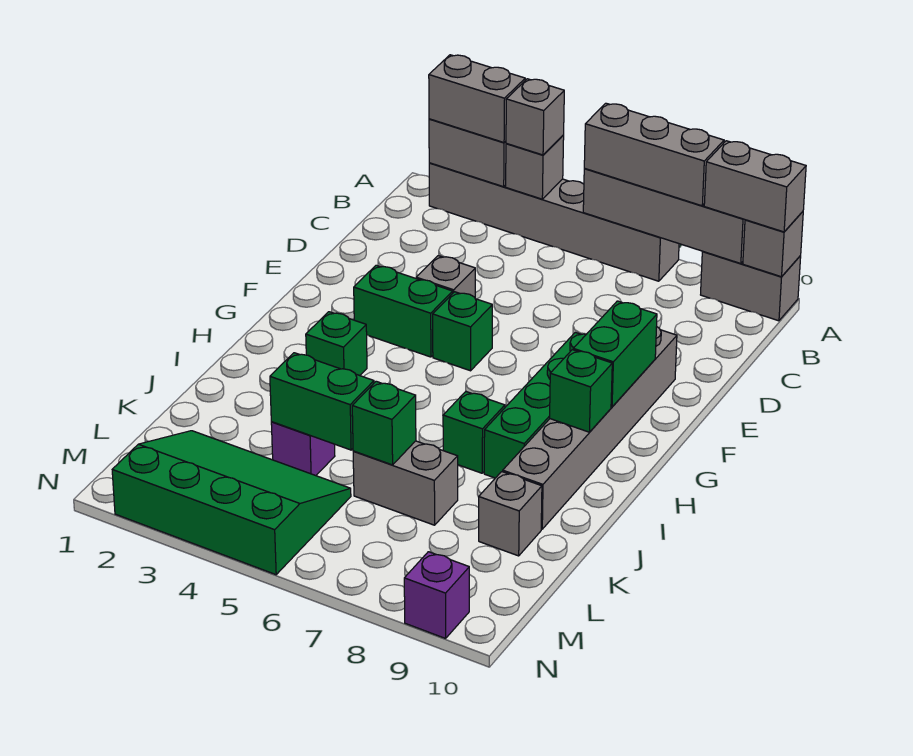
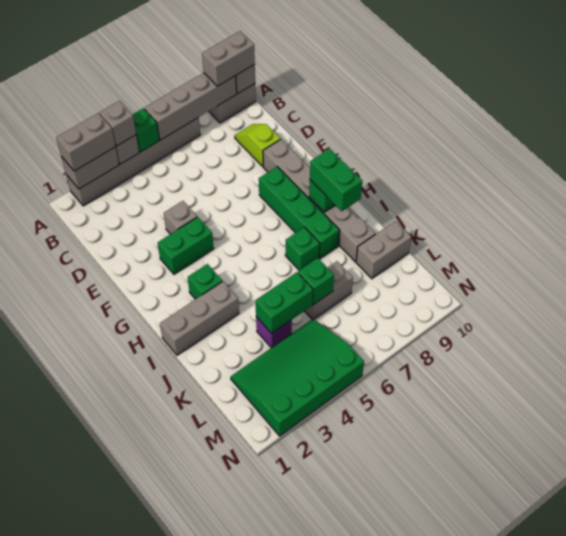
grey brick A6:A8 level 3 -> grey brick I1:I3 level 1
none -> lime slope C9:D9 level 1 top D
green brick F5 level 1 -> green brick A5 level 2
green brick F9:G9 level 2 -> green brick H9:I9 level 3
grey brick K9 level 1 -> grey brick K9:K10 level 1
purple brick N9 level 1 -> none

